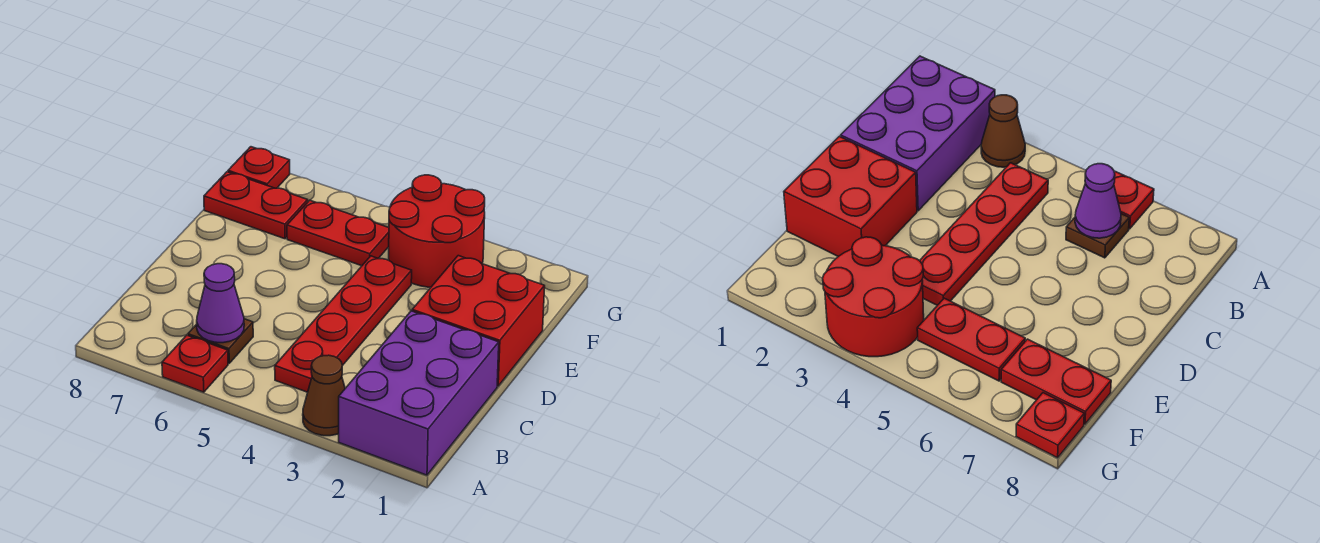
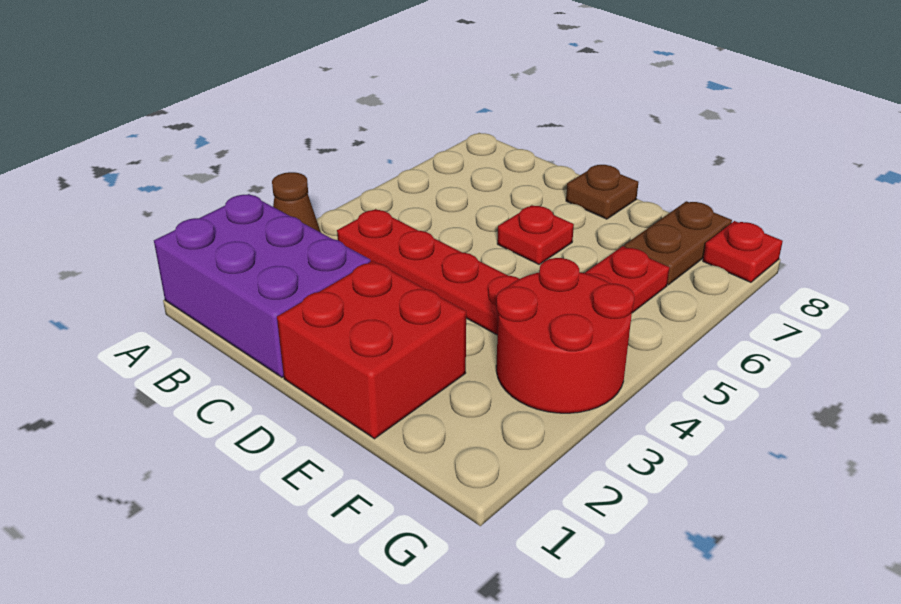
red plate A6 level 1 -> red plate D6 level 1
brown plate B6 level 1 -> brown plate D8 level 1
purple cone B6 level 2 -> none
red plate F7:F8 level 1 -> brown plate F7:F8 level 1

